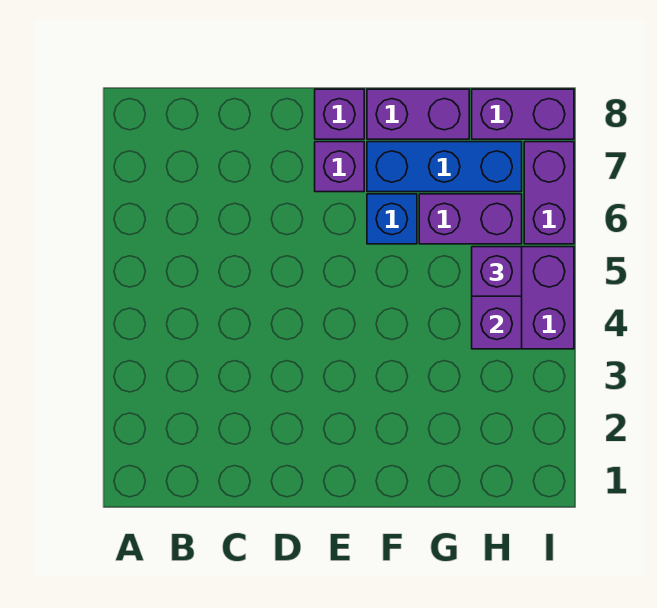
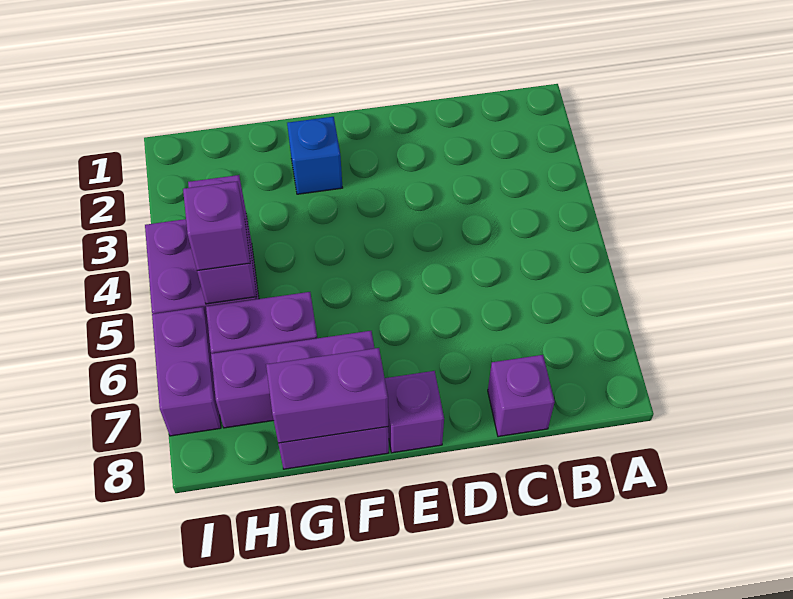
purple brick E7 level 1 -> purple brick C8 level 1
blue brick F6 level 1 -> blue brick F2 level 1
blue brick F7:H7 level 1 -> purple brick F7:H7 level 1
purple brick H8:I8 level 1 -> purple brick F8:G8 level 2

